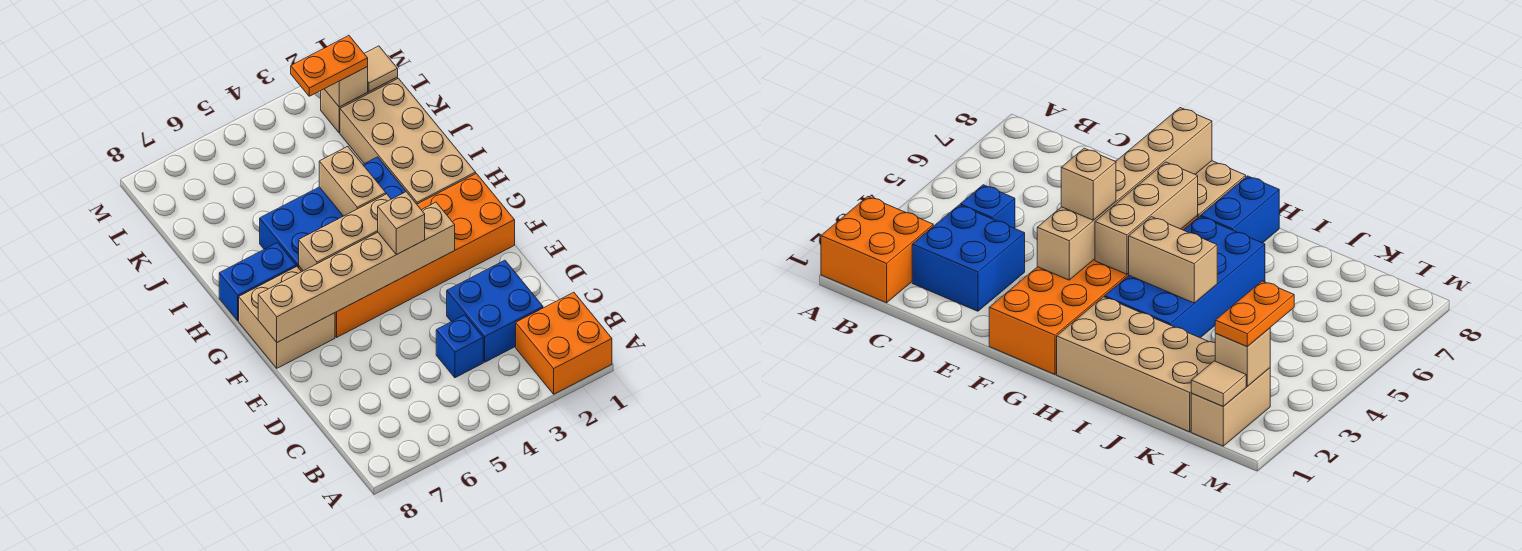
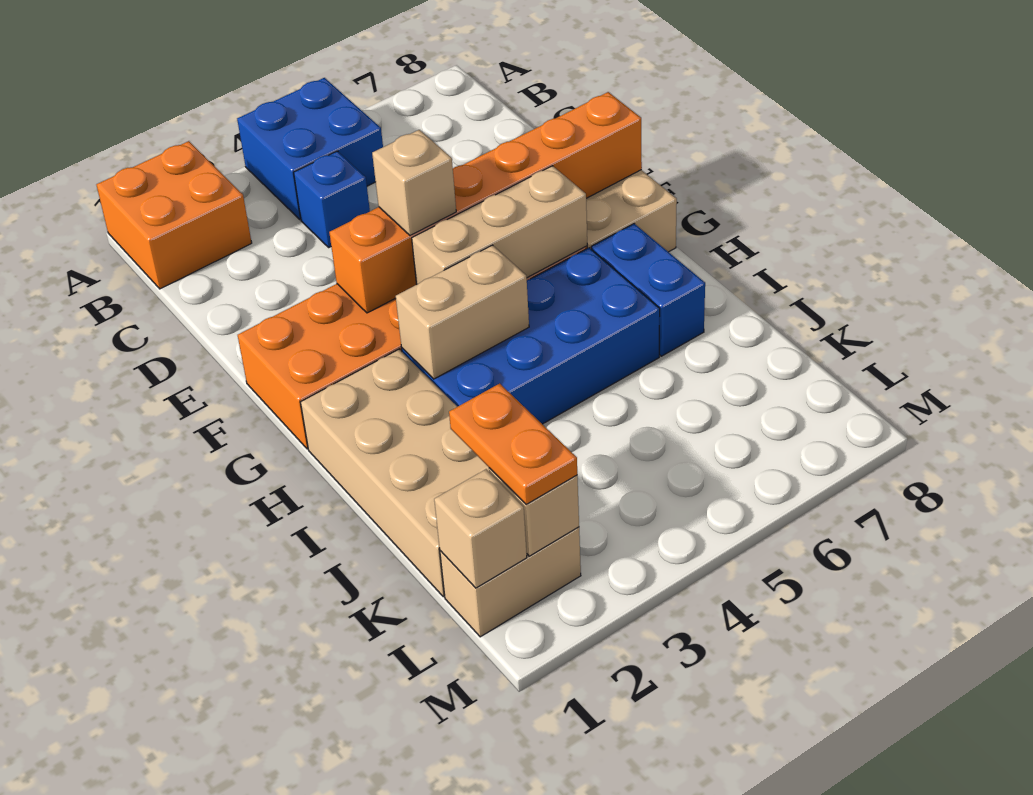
blue brick C2:D3 level 1 -> blue brick A4:B5 level 1
tan brick F3:F8 level 2 -> orange brick F3:F8 level 2
tan brick H4:I4 level 2 -> tan brick H3:H4 level 2
blue brick H7:H8 level 1 -> blue brick H7:I7 level 1
tan tile L1 level 2 -> tan brick L1 level 2
orange plate L2:L3 level 3 -> orange plate K2:L2 level 3

